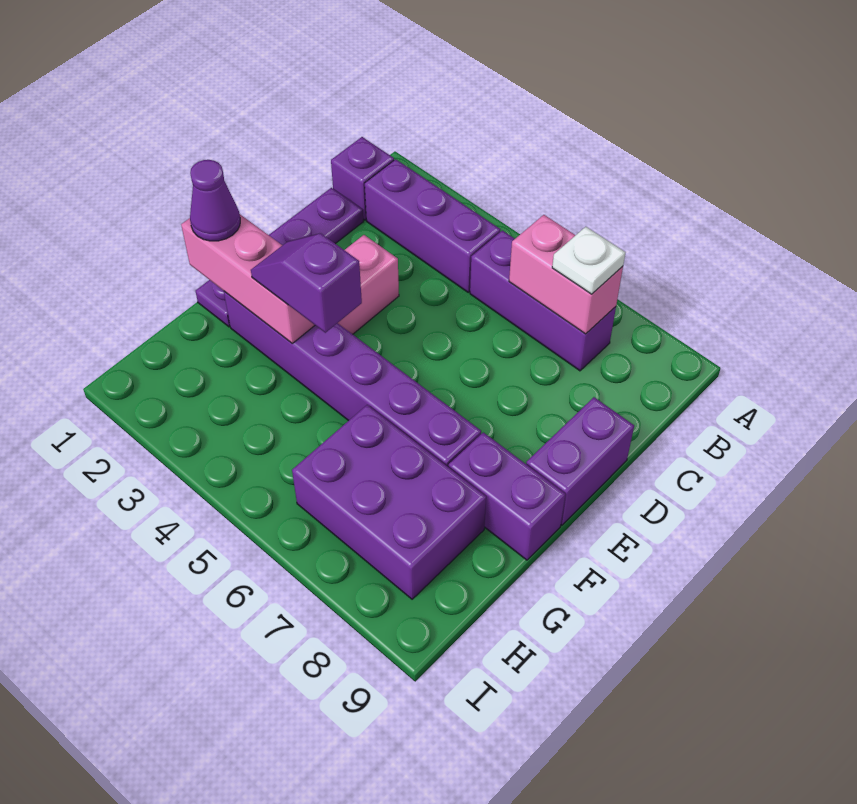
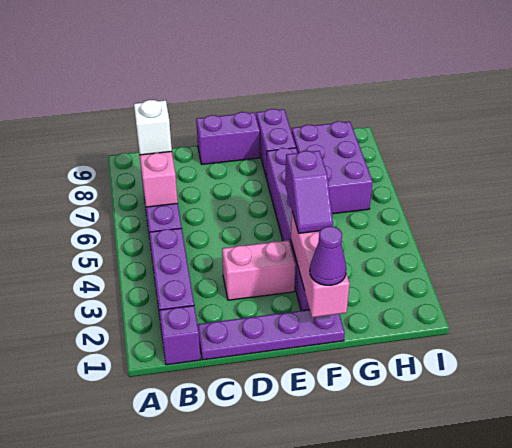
white plate B7 level 3 -> white brick B7 level 3

